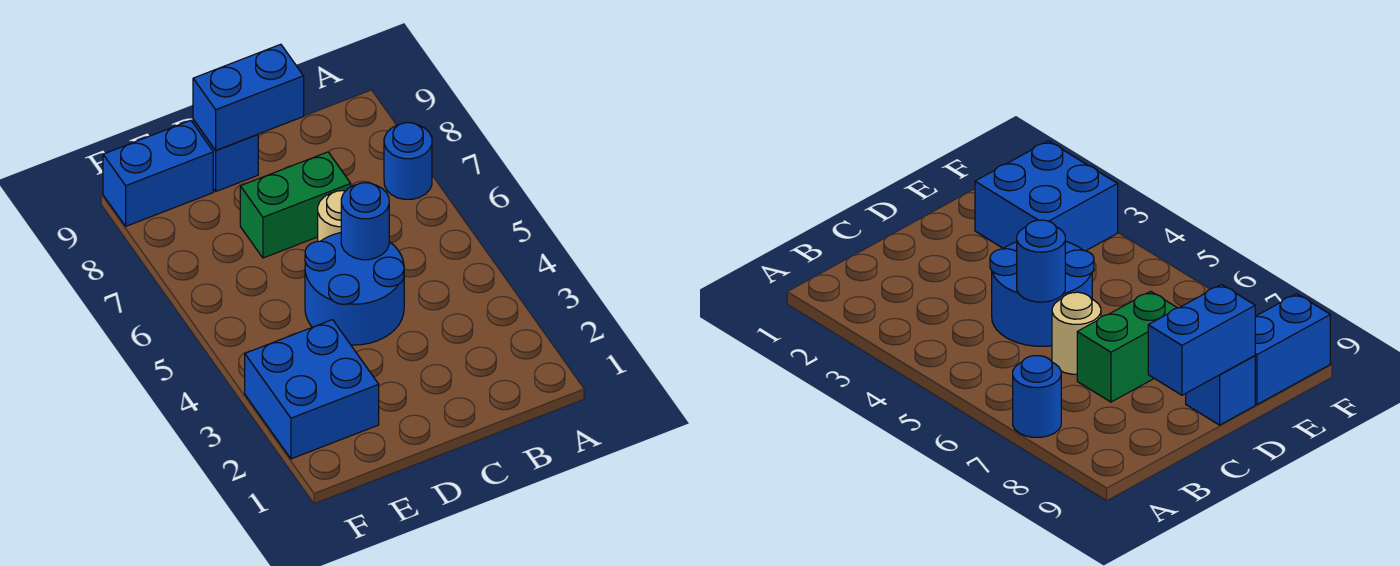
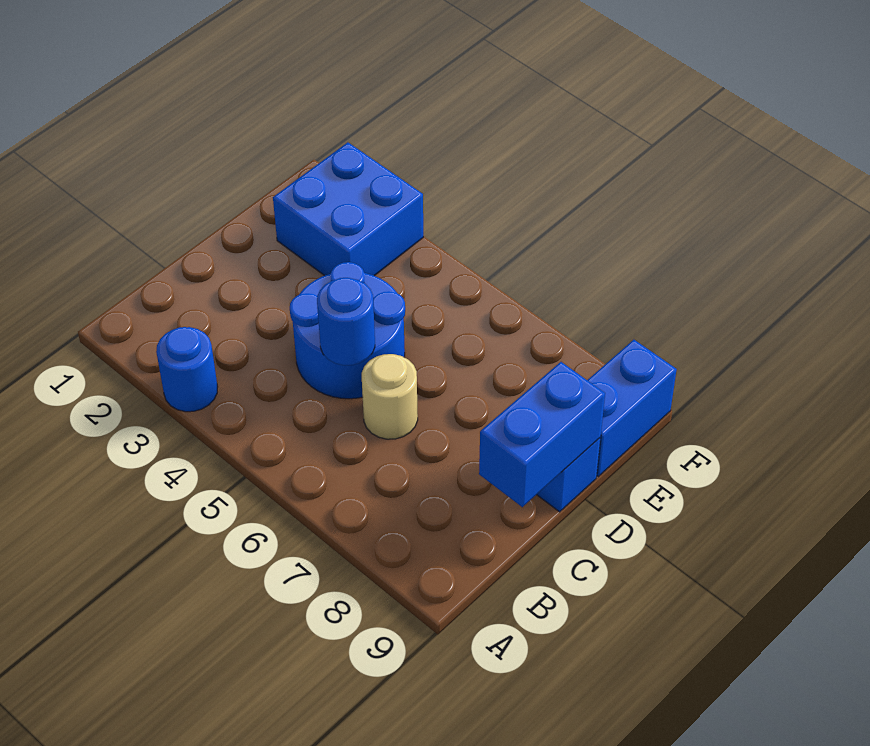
blue round brick A7 level 1 -> blue round brick A3 level 1
green brick C7:D7 level 1 -> none

